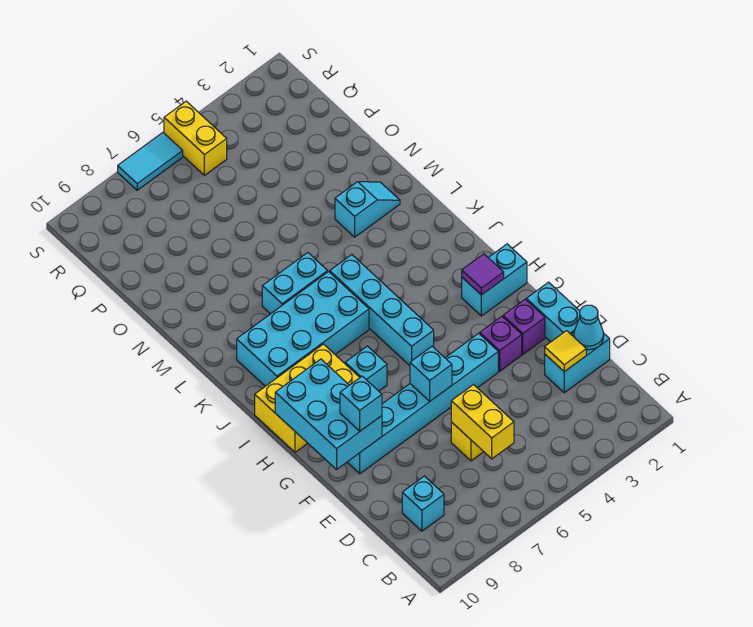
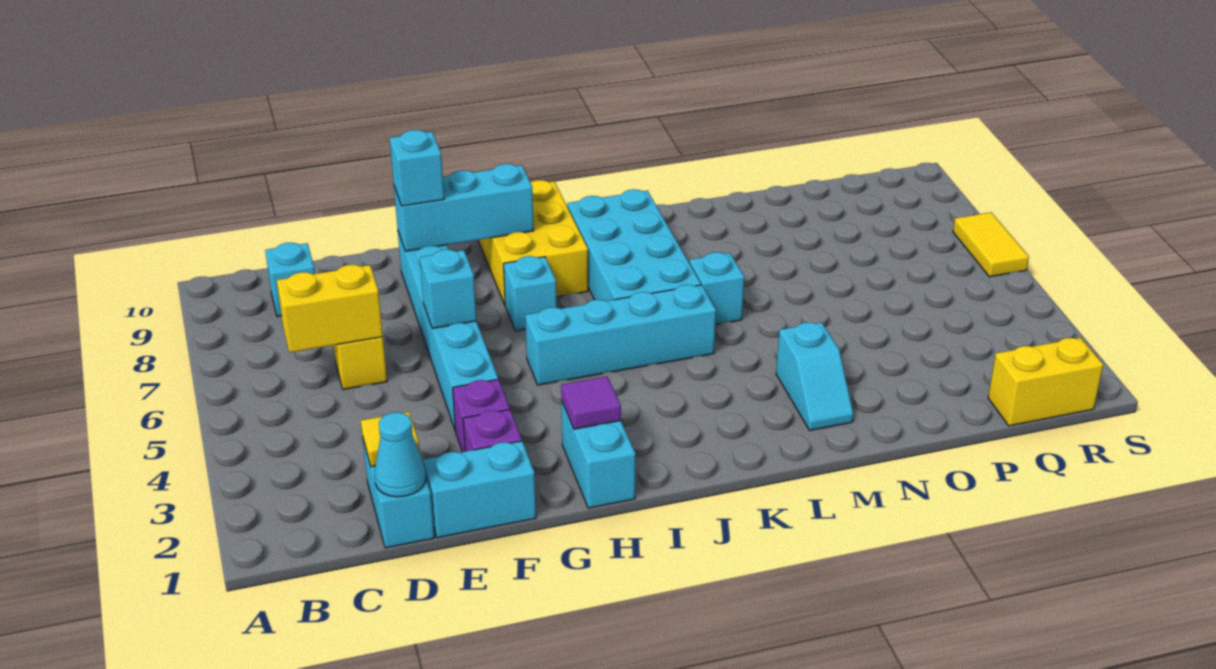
cyan brick F9:H10 level 2 -> cyan brick F9:H9 level 2
cyan brick L6:L7 level 1 -> cyan brick L6 level 1
yellow brick R5:S5 level 1 -> yellow brick Q1:R1 level 1
cyan tile S6:S7 level 1 -> yellow tile S6:S7 level 1

